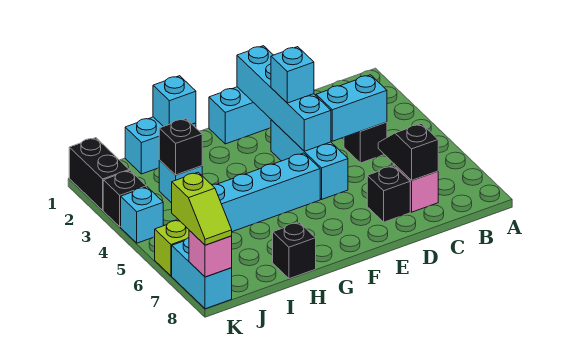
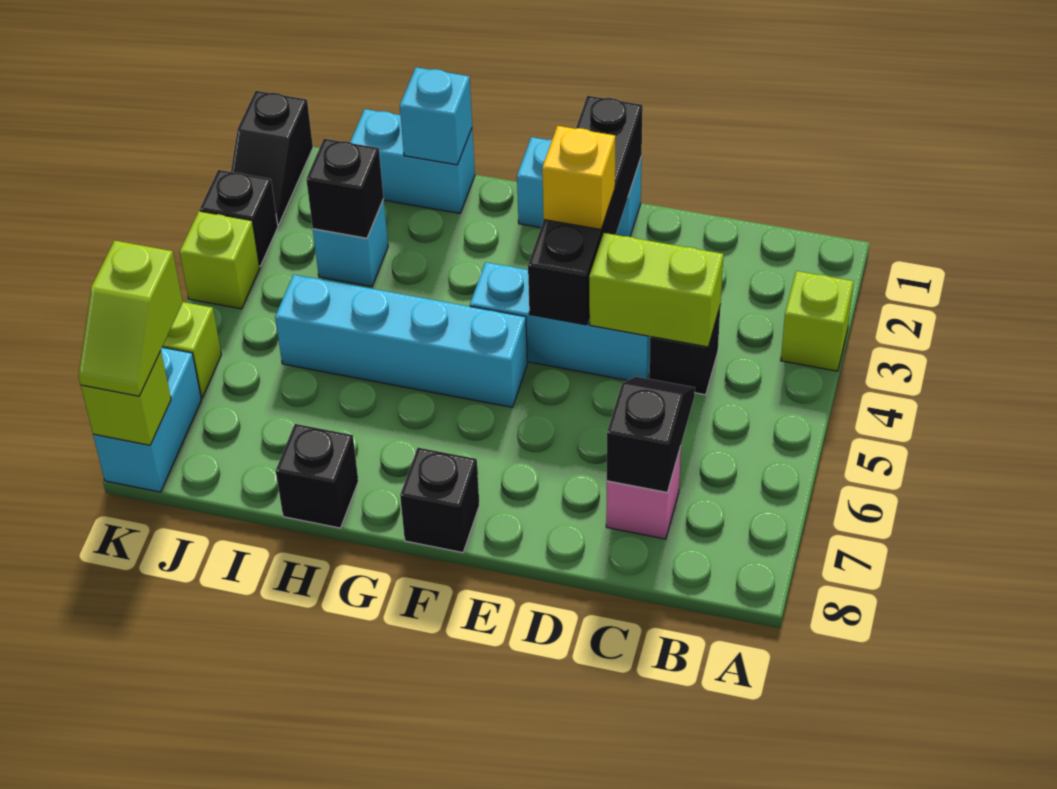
none -> lime brick A3 level 1
cyan brick C4:D4 level 2 -> lime brick C4:D4 level 2
black brick D7 level 1 -> black brick F8 level 1
cyan brick E1:E4 level 2 -> black brick E1:E4 level 2
cyan brick E3:E5 level 1 -> cyan brick D4:F4 level 1
cyan brick E3 level 3 -> yellow brick E3 level 3
black brick K1:K2 level 1 -> black slope K1:K2 level 1 top 1
cyan brick K4 level 1 -> lime brick K4 level 1
pink brick K8 level 2 -> lime brick K8 level 2

